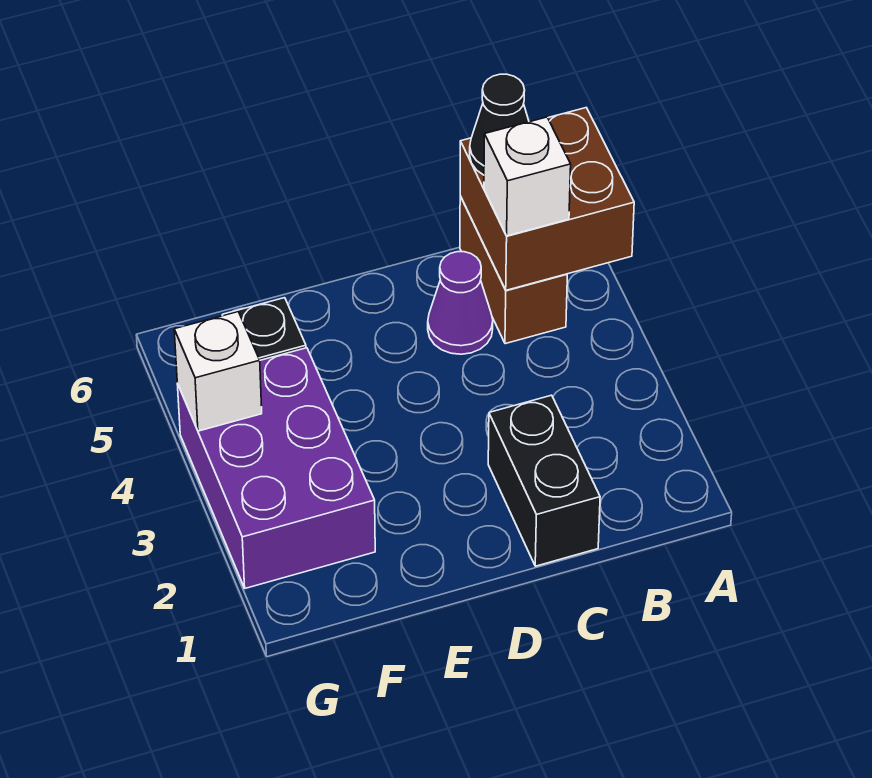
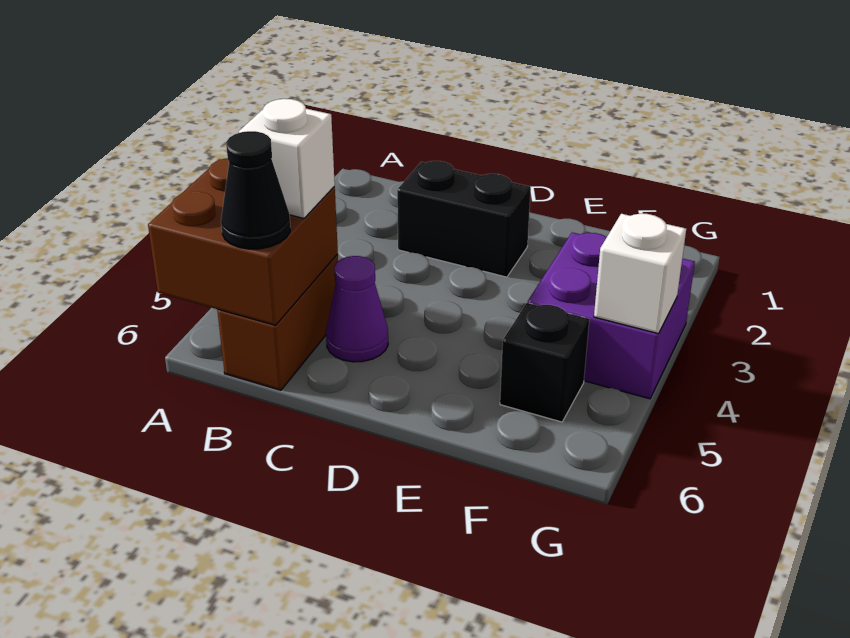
black brick C1:C2 level 1 -> black brick C2:D2 level 1
purple brick F2:G4 level 1 -> purple brick F3:G4 level 1

